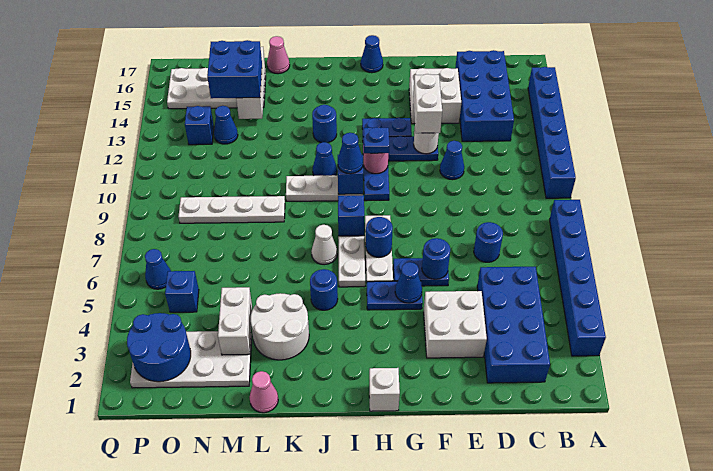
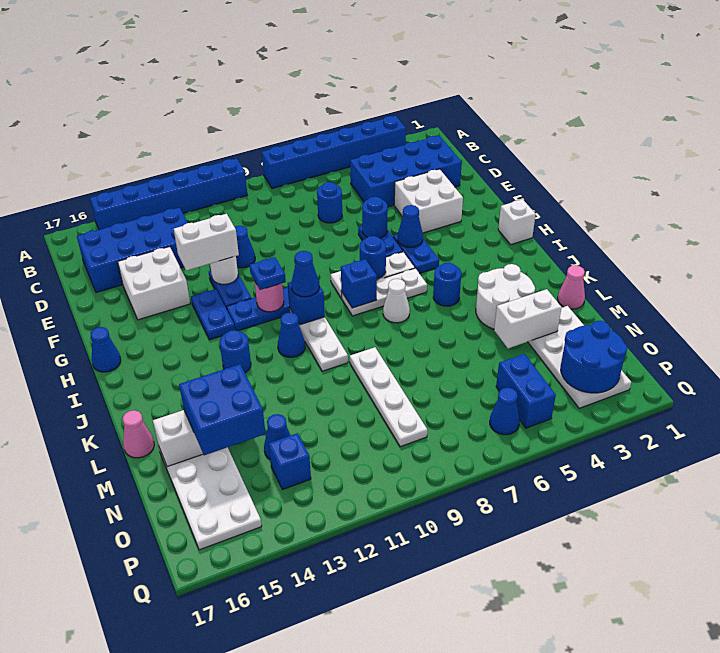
blue brick O5 level 1 -> blue brick O5:P5 level 1

